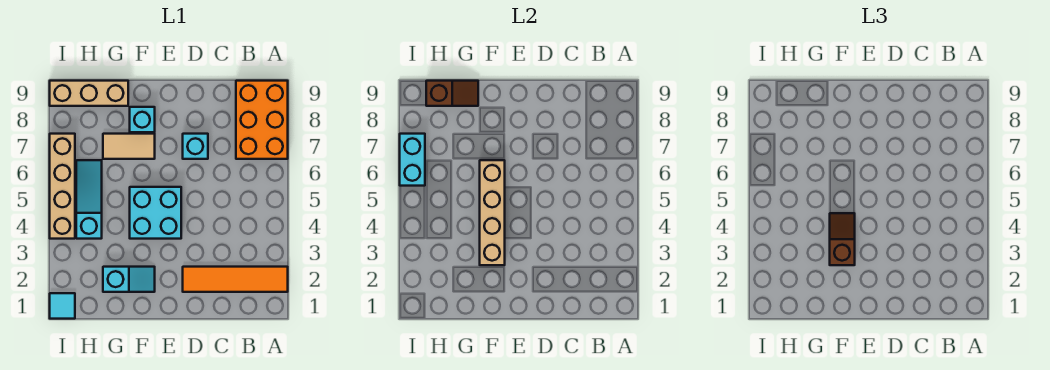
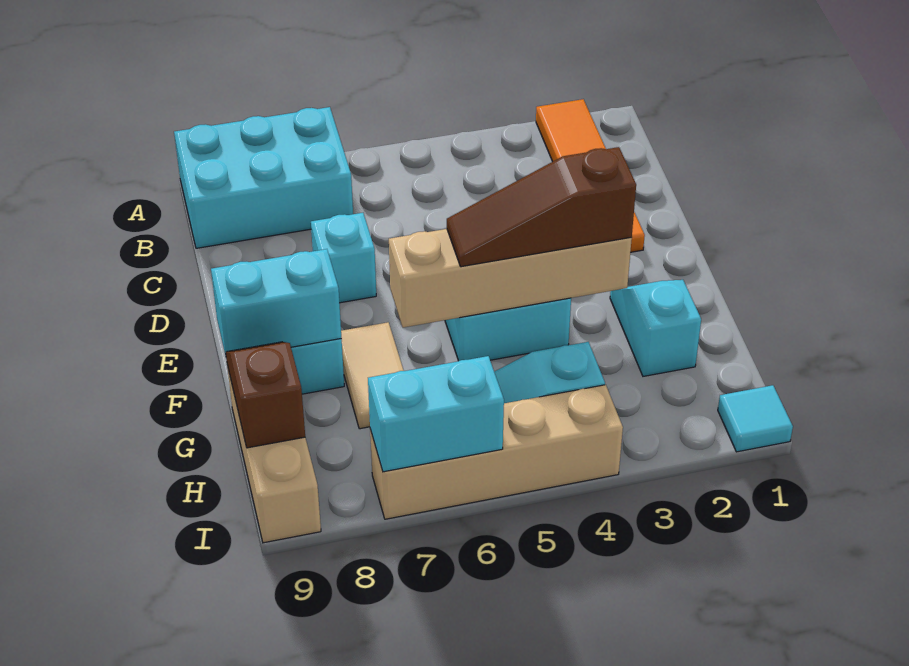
orange brick A7:B9 level 1 -> cyan brick A7:B9 level 1
brown slope F3:F4 level 3 top 3 -> brown slope F3:F5 level 3 top 3
none -> cyan brick F8:F9 level 2

